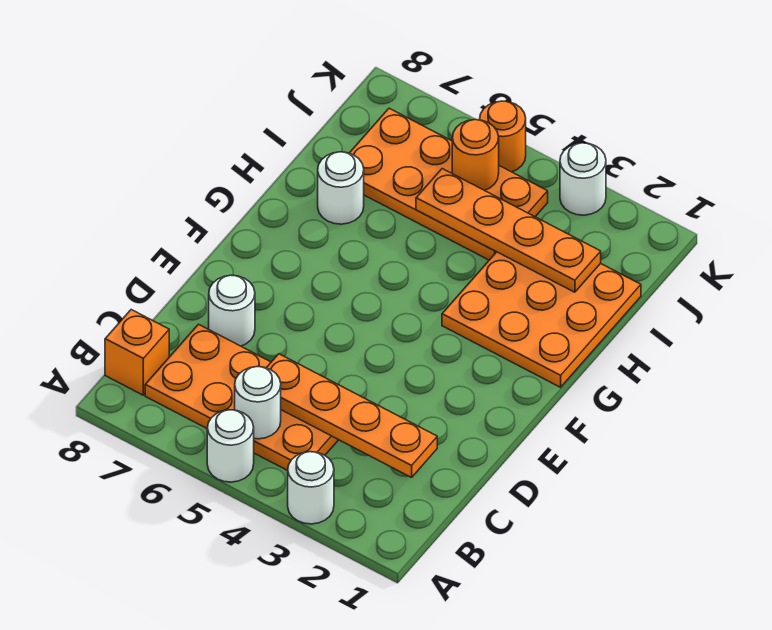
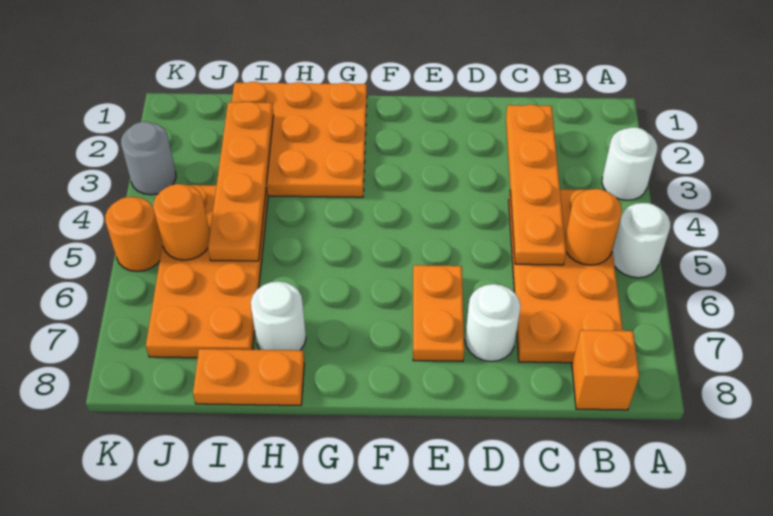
white round brick B5 level 2 -> orange round brick B5 level 2
none -> orange plate E6:E7 level 1
none -> orange plate H8:I8 level 1
white round brick K3 level 1 -> grey round brick K3 level 1

